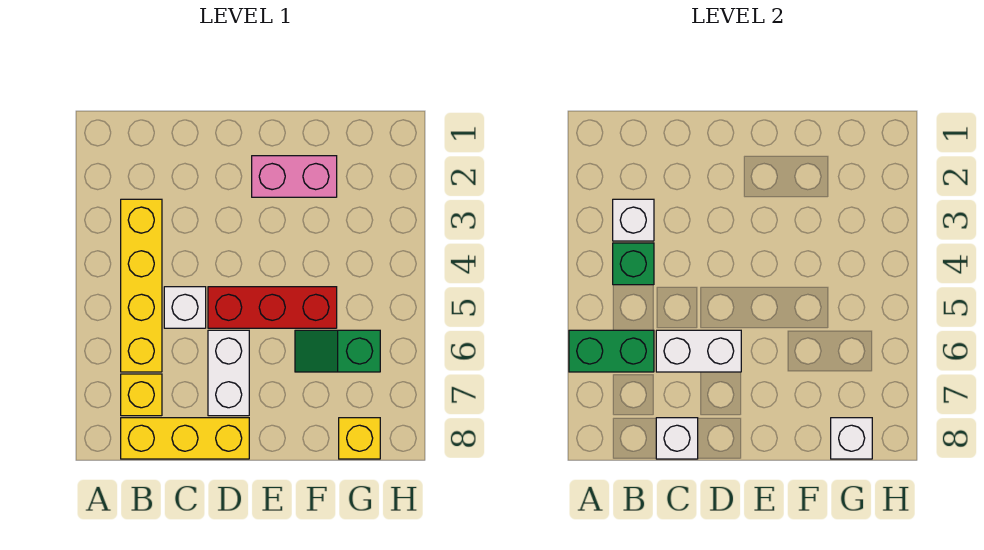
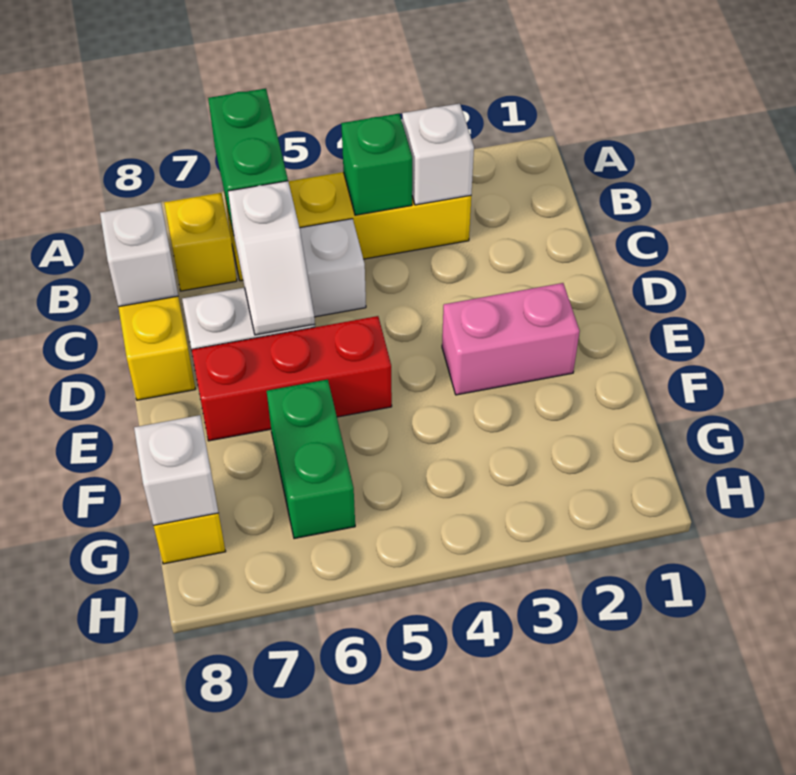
white brick C6:D6 level 2 -> white slope C6:D6 level 2 top C
red brick D5:F5 level 1 -> red brick E5:E7 level 1
pink brick E2:F2 level 1 -> pink brick E2:E3 level 1
green slope F6:G6 level 1 top G -> green brick F6:G6 level 1

